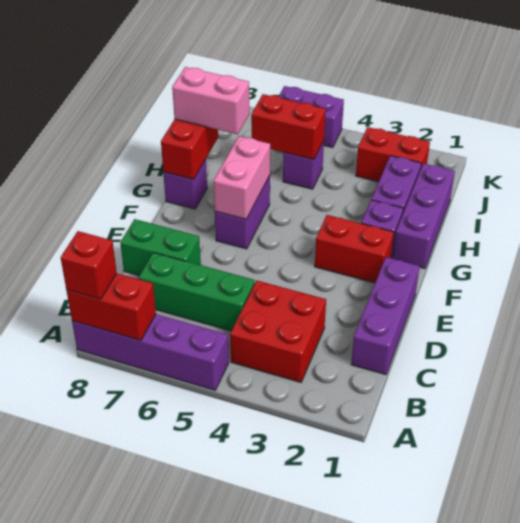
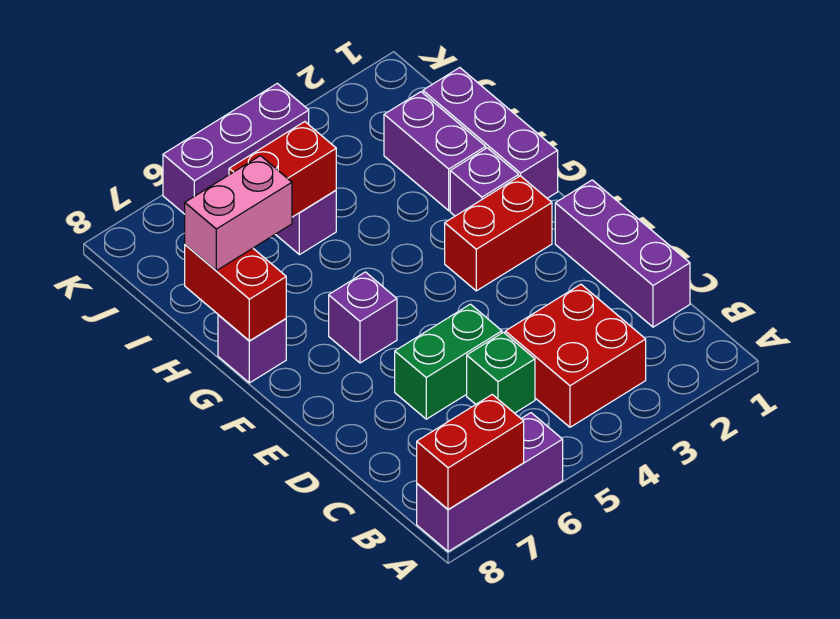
purple brick A5:A8 level 1 -> purple brick A6:A8 level 1
red brick A8 level 3 -> none
green brick C5:C7 level 1 -> green brick C5 level 1
green brick D7:D8 level 1 -> green brick D5:D6 level 1
purple brick F6:G6 level 1 -> purple brick F6 level 1
pink brick F6:G6 level 2 -> none
red brick J2:J3 level 1 -> none
purple brick K5:K6 level 1 -> purple brick K4:K6 level 1

